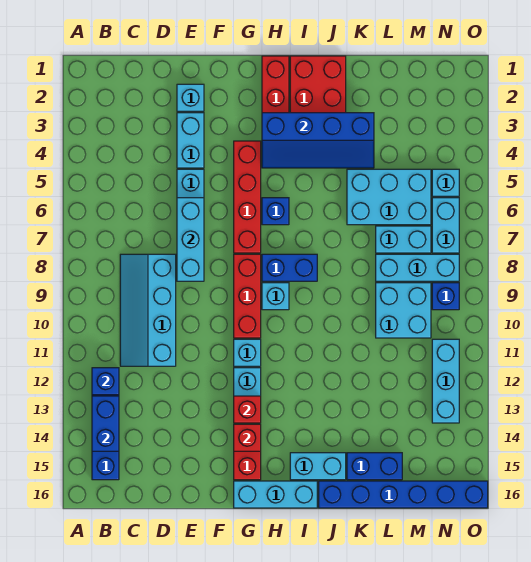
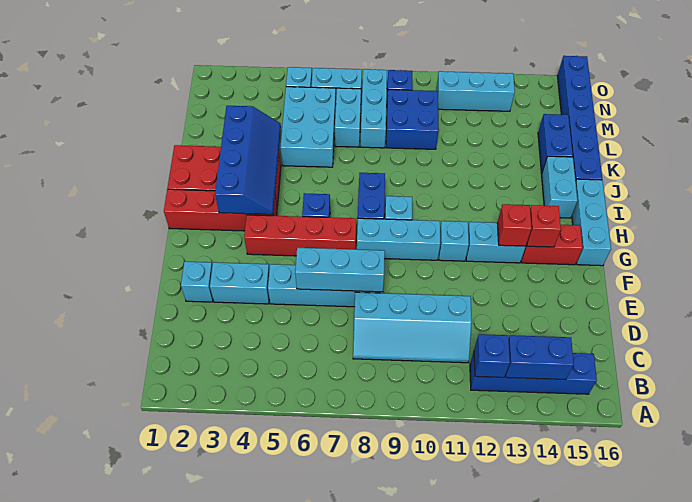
red brick G8:G10 level 1 -> cyan brick G8:G10 level 1
cyan brick L9:M10 level 1 -> blue brick L9:M10 level 1

